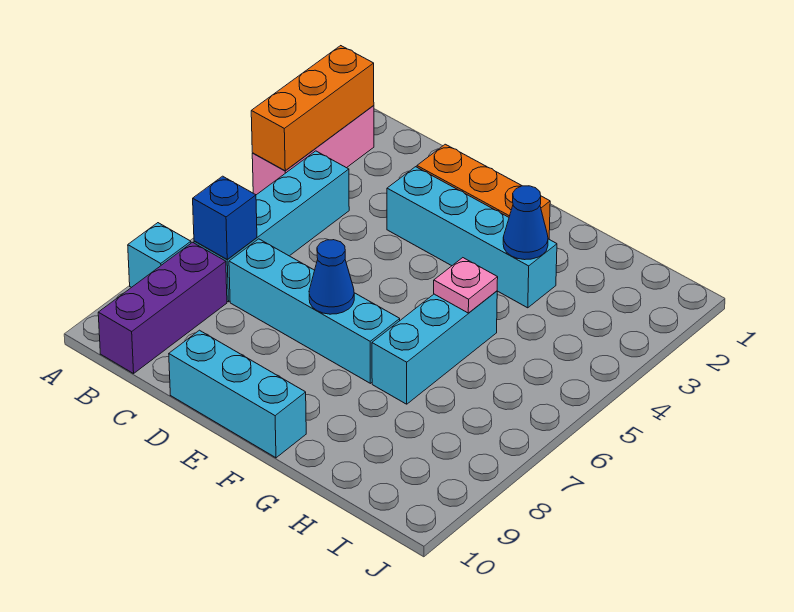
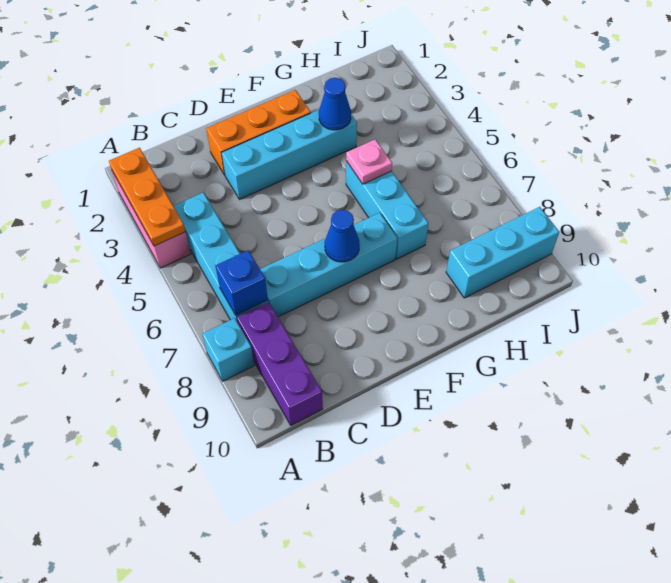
orange brick A2:A4 level 2 -> orange plate A2:A4 level 2
cyan brick D10:F10 level 1 -> cyan brick H9:J9 level 1

